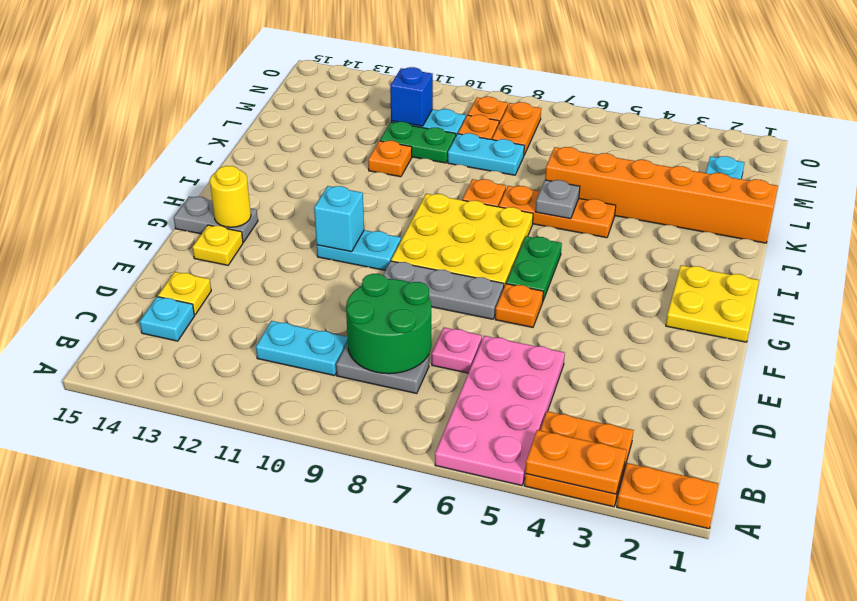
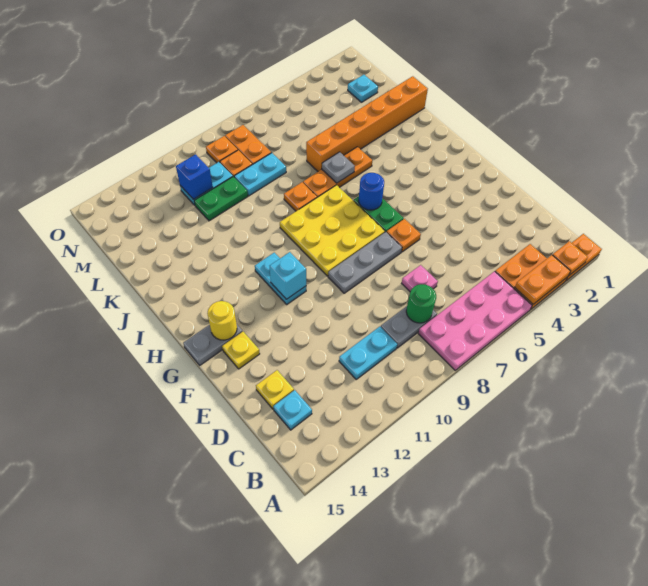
pink plate A5:D6 level 1 -> pink plate A5:B8 level 1
green round brick C8:D9 level 2 -> green round brick C8 level 2
yellow plate G1:H2 level 1 -> none
cyan plate G10:G11 level 1 -> cyan plate G11:H11 level 1
none -> blue round brick H6 level 2
orange plate K11 level 1 -> orange plate A2 level 2

